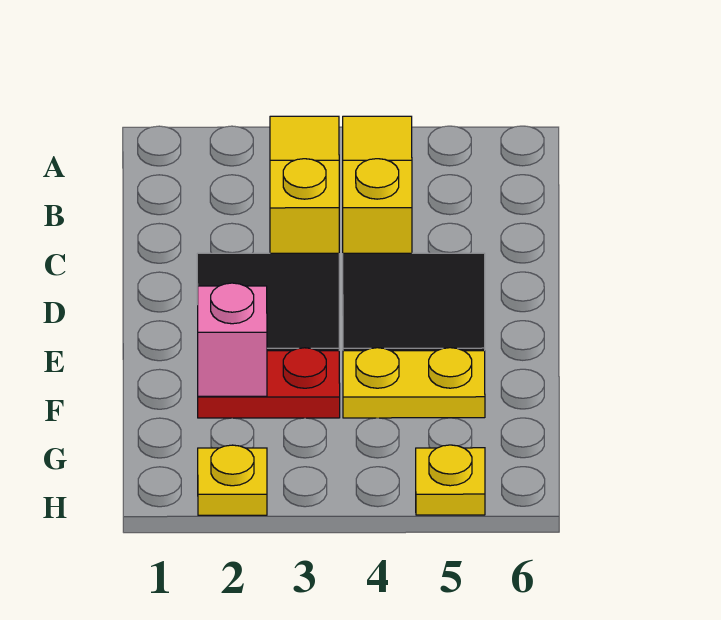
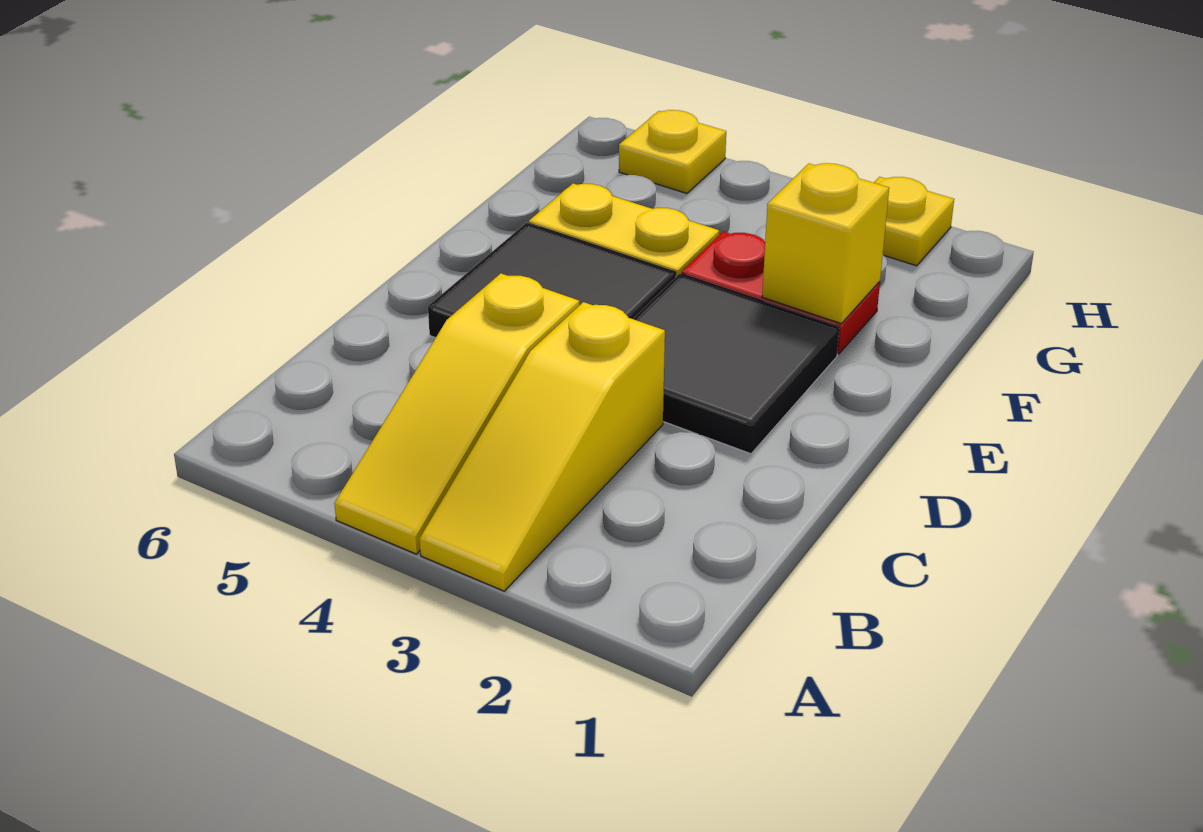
pink brick F2 level 2 -> yellow brick F2 level 2

